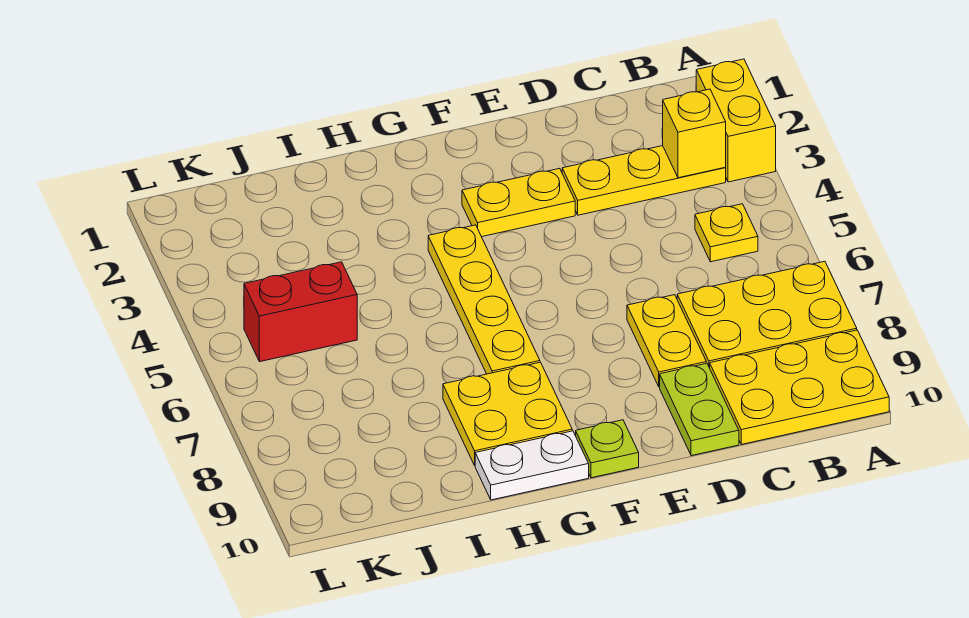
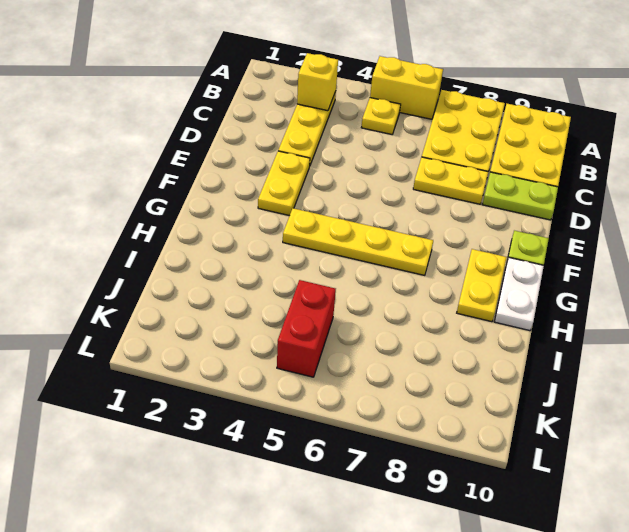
yellow brick A2:A3 level 1 -> yellow brick A5:A6 level 1
yellow plate G8:H9 level 1 -> yellow plate G9:H9 level 1

